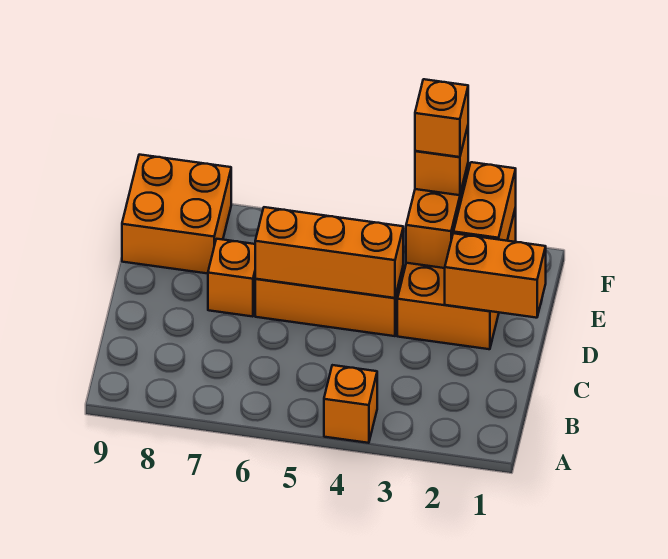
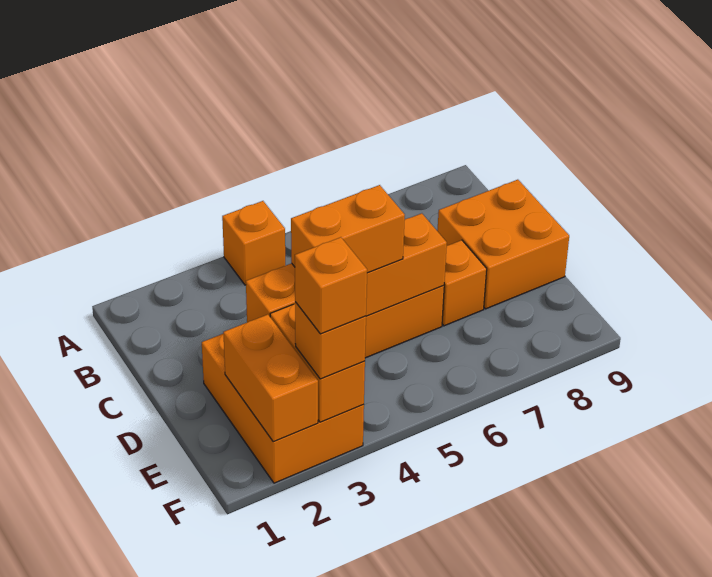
orange brick D1:D2 level 2 -> orange brick D4:D5 level 3
orange brick D4:D6 level 2 -> orange brick D3:D6 level 2
orange brick E8:F9 level 1 -> orange brick C8:D9 level 1

